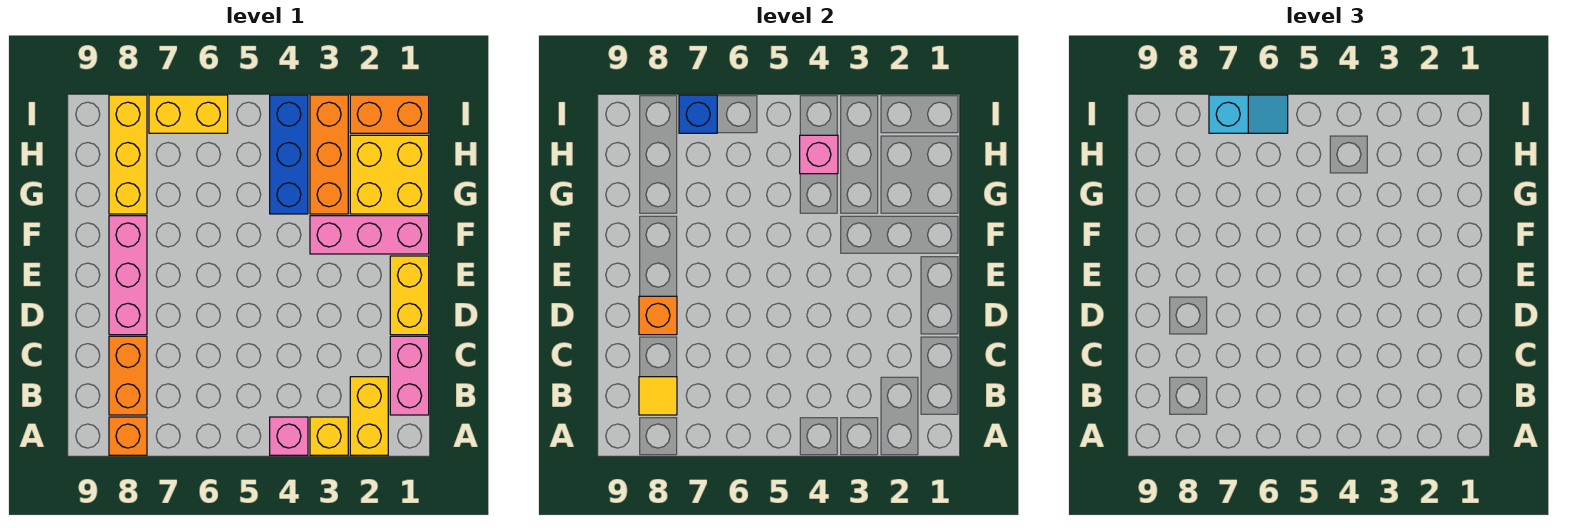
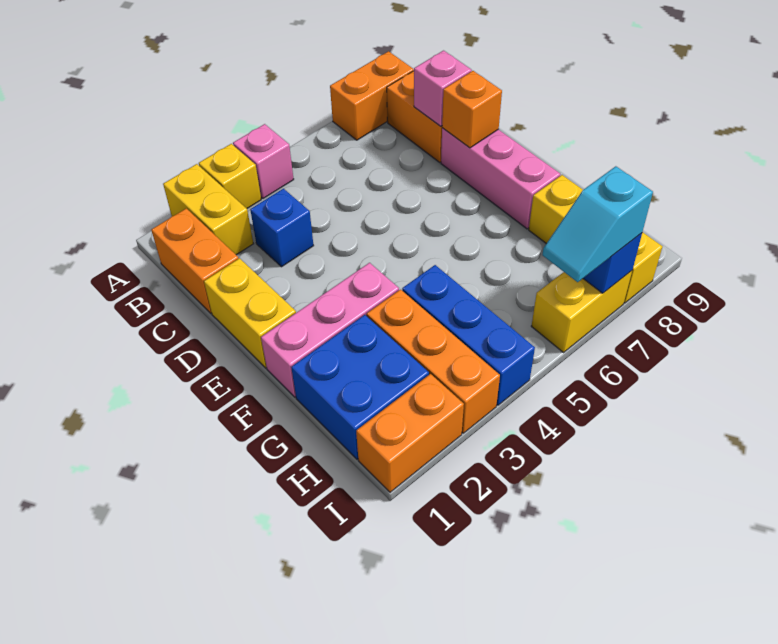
orange brick A8 level 1 -> orange brick A7:A8 level 1
pink brick B1:C1 level 1 -> orange brick B1:C1 level 1
yellow tile B8 level 2 -> none
none -> blue brick C3 level 1
yellow brick G1:H2 level 1 -> blue brick G1:H2 level 1
pink brick H4 level 2 -> pink brick C8 level 2

